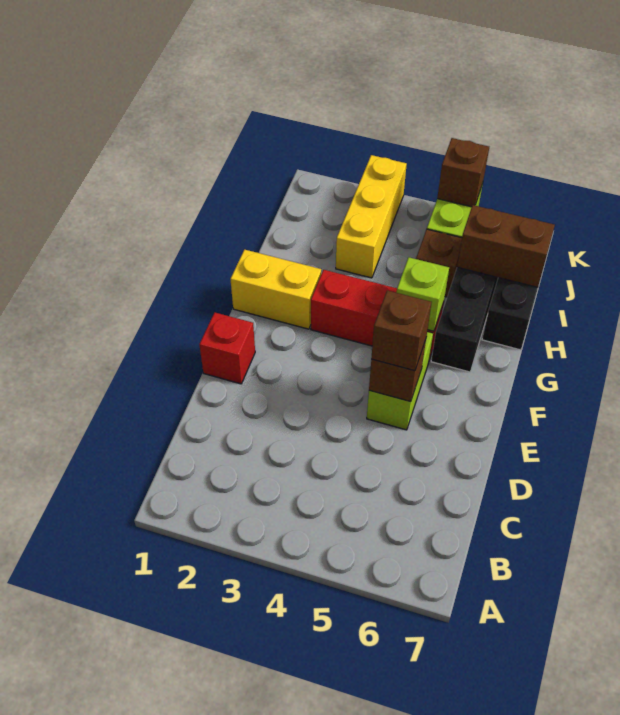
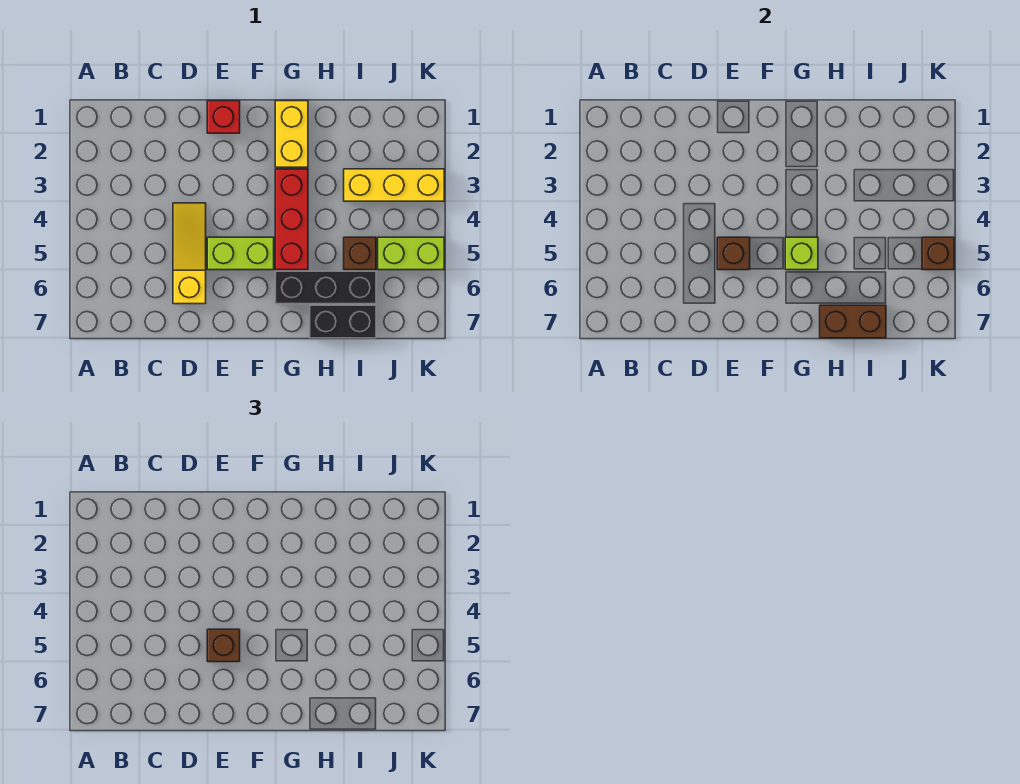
none -> yellow slope D4:D6 level 1 top 6
brown brick I6:I7 level 2 -> brown brick H7:I7 level 2

